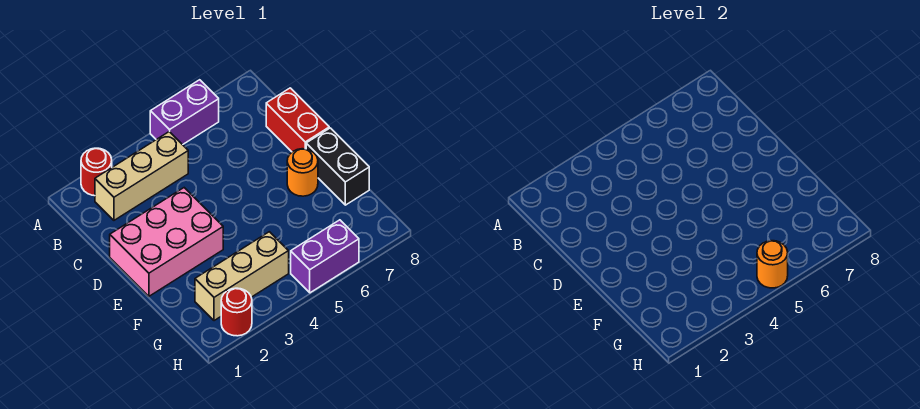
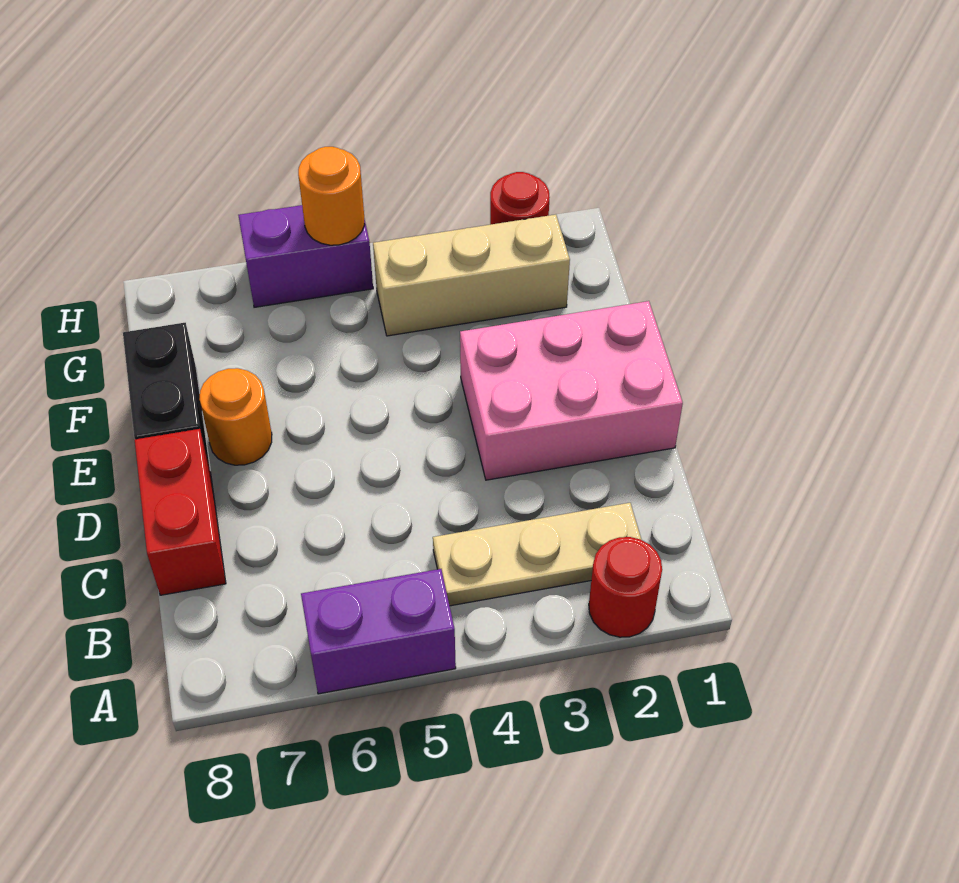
tan brick B2:B4 level 1 -> tan plate B2:B4 level 1

